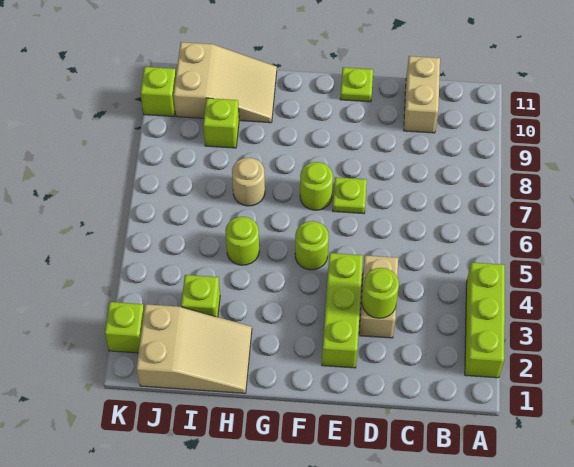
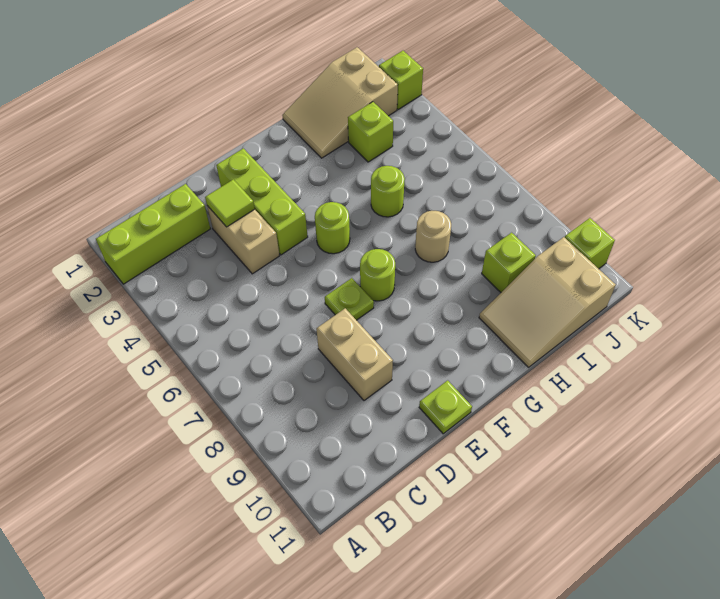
lime brick A2:A4 level 1 -> lime brick A2:C2 level 1
tan brick C10:C11 level 1 -> tan brick D8:D9 level 1
lime round brick D3 level 2 -> lime tile D3 level 2

